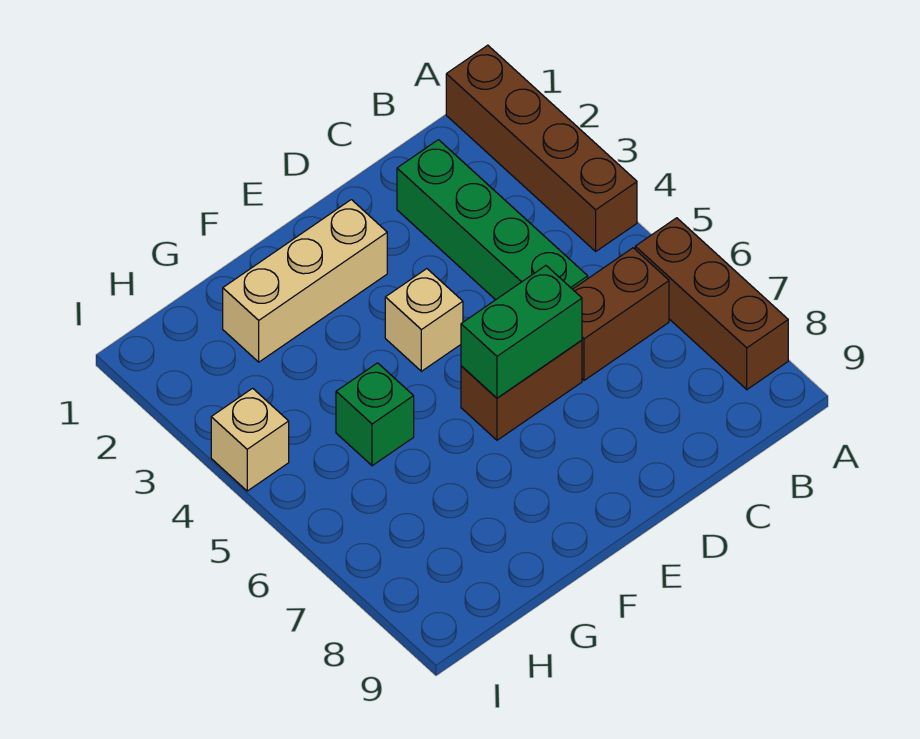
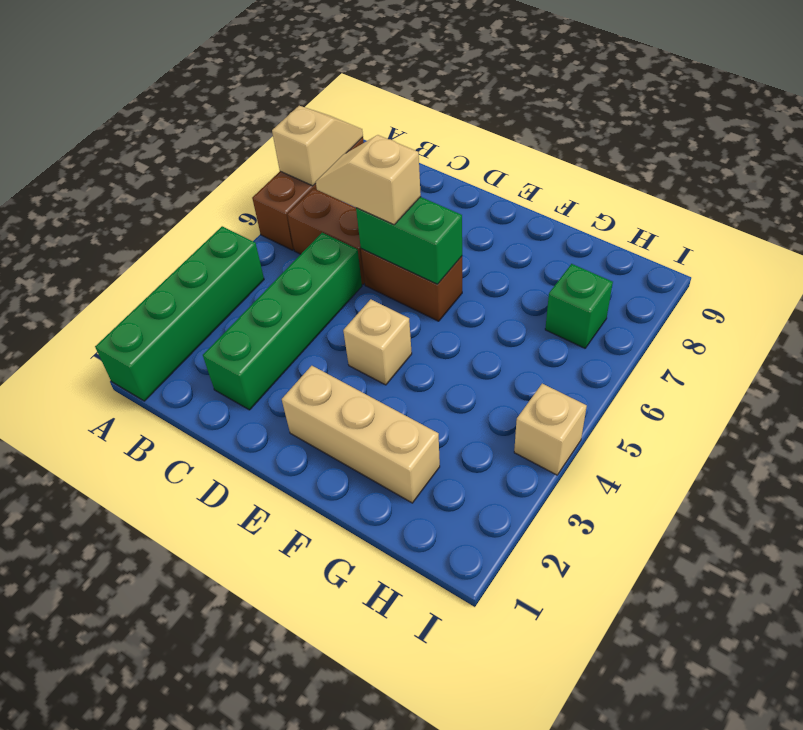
brown brick A1:A4 level 1 -> green brick A1:A4 level 1
none -> tan slope A7:A8 level 2 top 7
none -> tan slope C6:D6 level 3 top D
green brick G5 level 1 -> green brick H7 level 1

